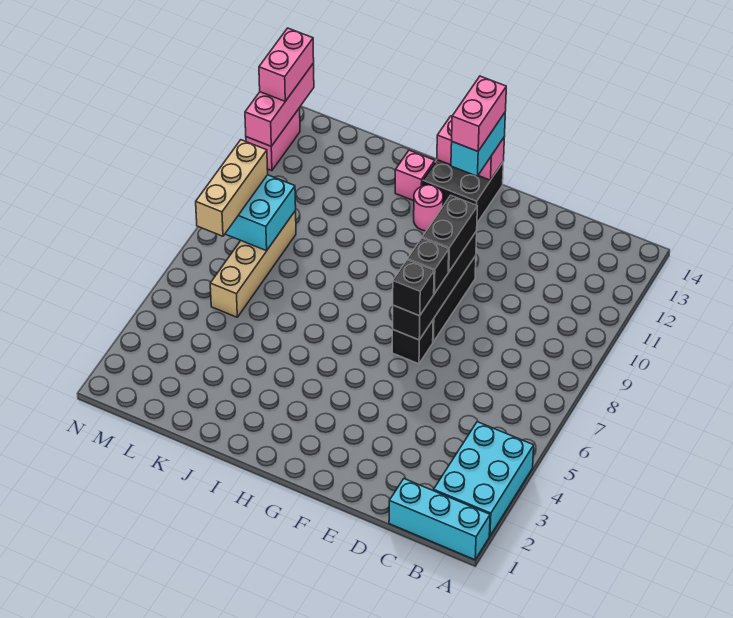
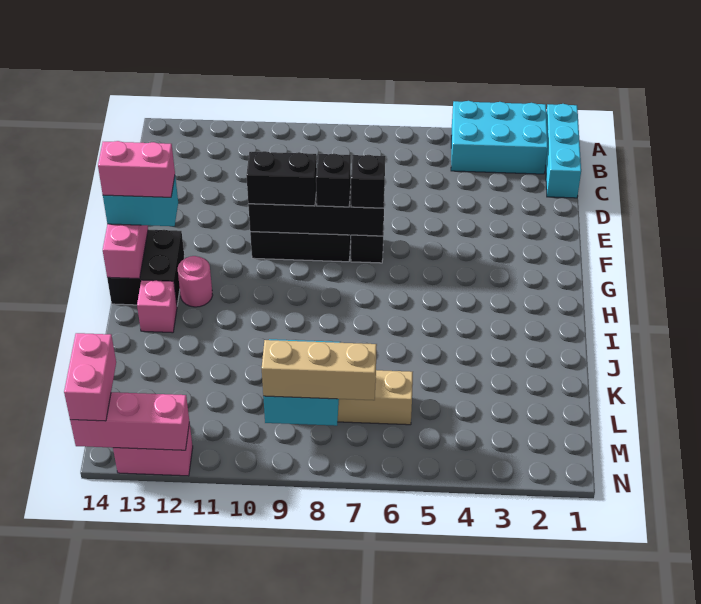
pink brick N13:N14 level 3 -> pink brick M14:N14 level 3

